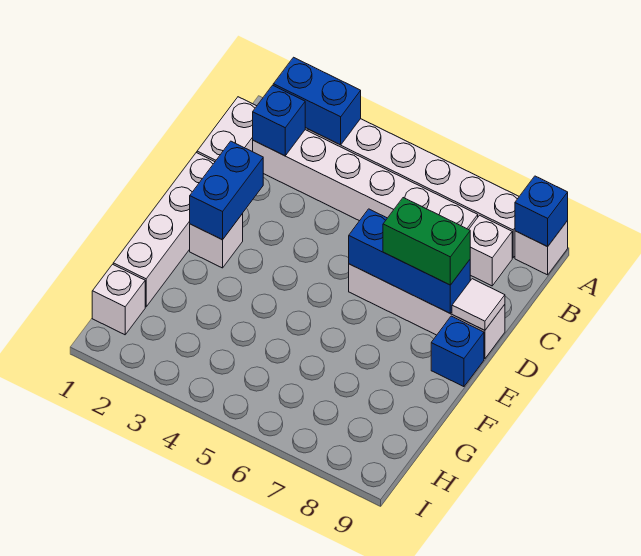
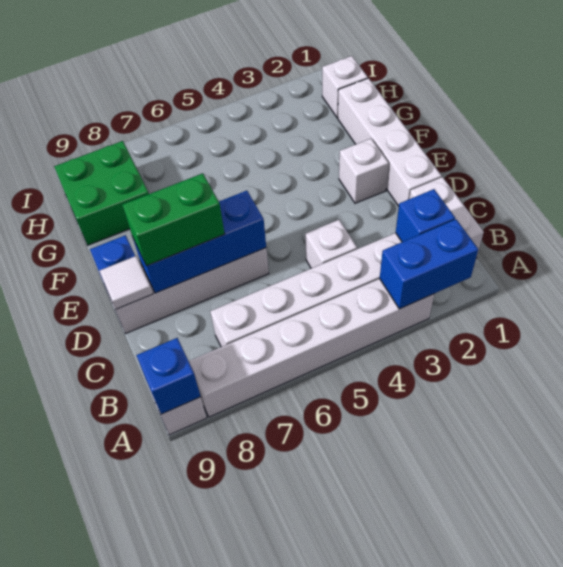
white brick B8 level 1 -> white brick C4 level 1
blue brick D2:E2 level 2 -> none
none -> green brick G8:H9 level 1

